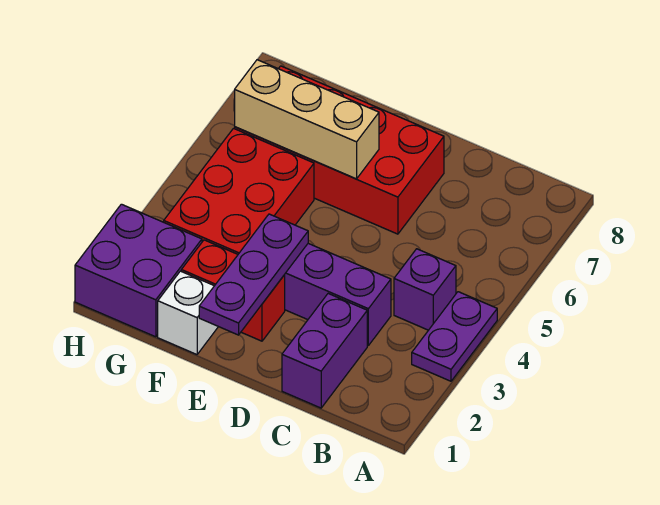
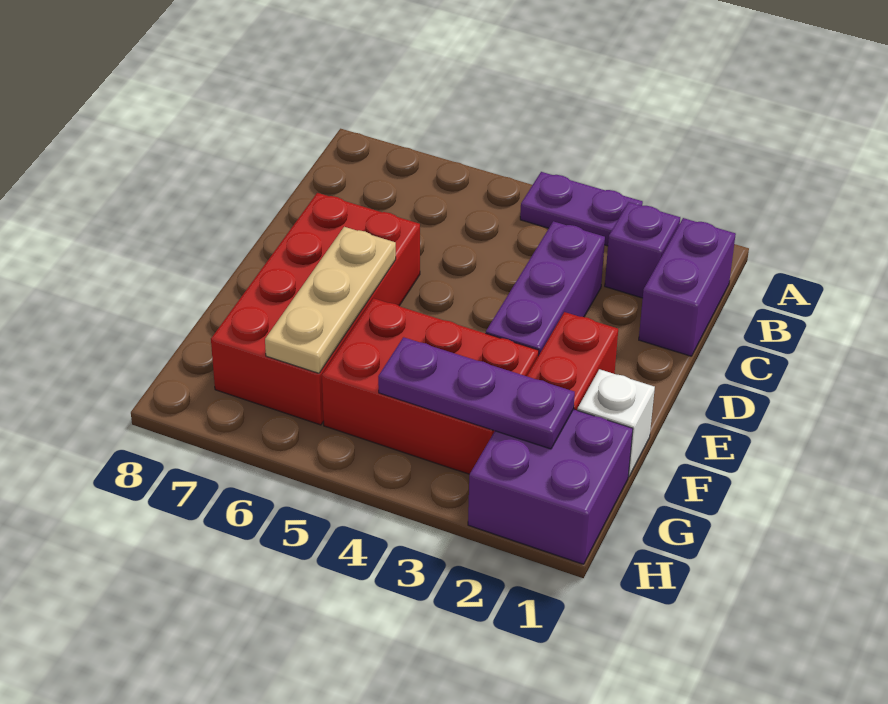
purple brick B4 level 1 -> purple brick B2 level 1
purple brick C1:C2 level 1 -> purple brick B1:C1 level 1
purple plate E1:E3 level 2 -> purple plate G2:G4 level 2
tan brick E6:G6 level 2 -> tan plate E6:G6 level 2

